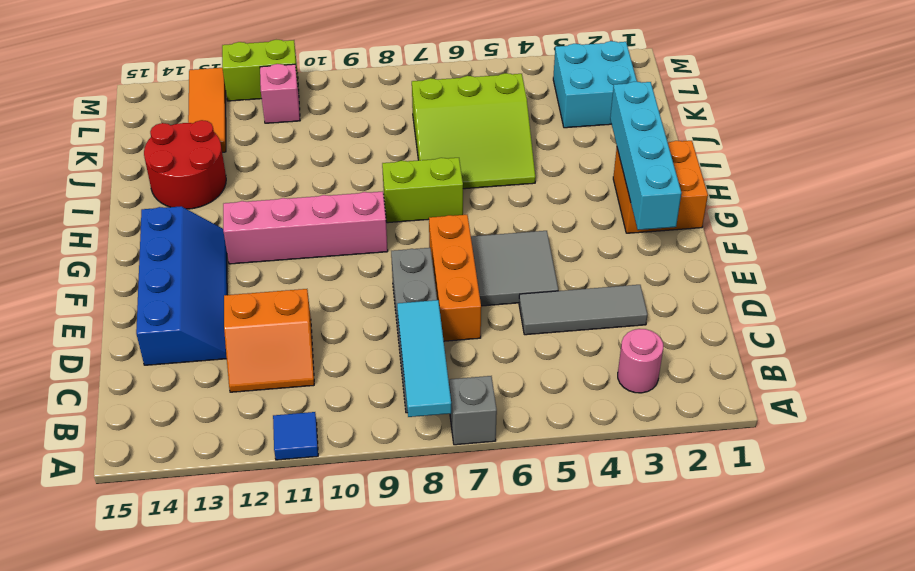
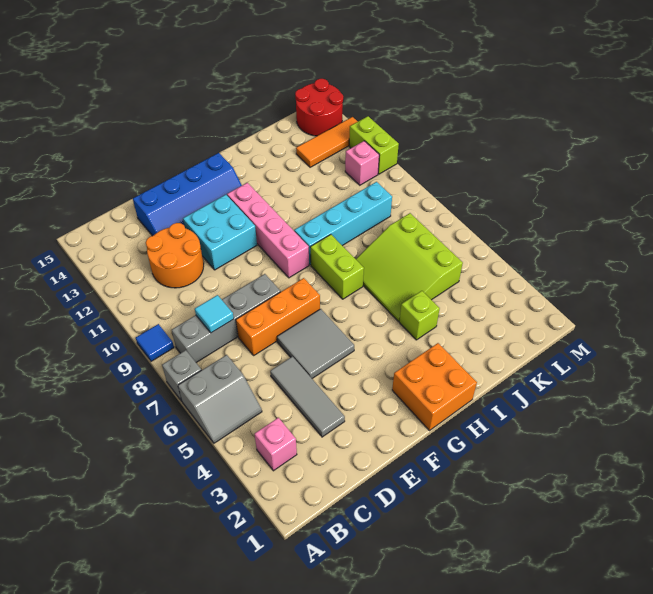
none -> grey slope A5:B6 level 1 top 6
cyan tile A8:C8 level 2 -> cyan tile C8 level 2
blue tile A11 level 1 -> blue tile A9 level 1
pink round brick B3 level 1 -> pink brick B3 level 1
orange slope C11:D12 level 1 top D -> orange round brick C11:D12 level 1
cyan brick F2:I2 level 2 -> cyan brick H9:K9 level 1
none -> lime brick I4 level 1
red round brick I13:J14 level 1 -> red round brick L14:M15 level 1
cyan brick K2:L3 level 1 -> cyan brick E11:F12 level 1

